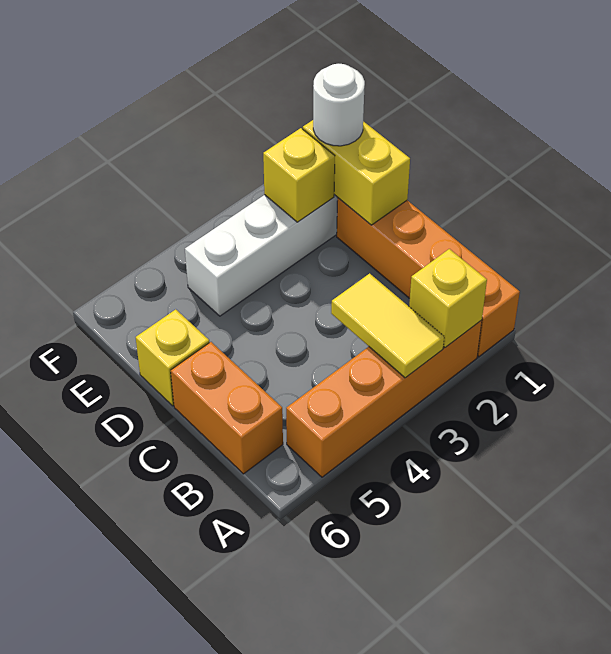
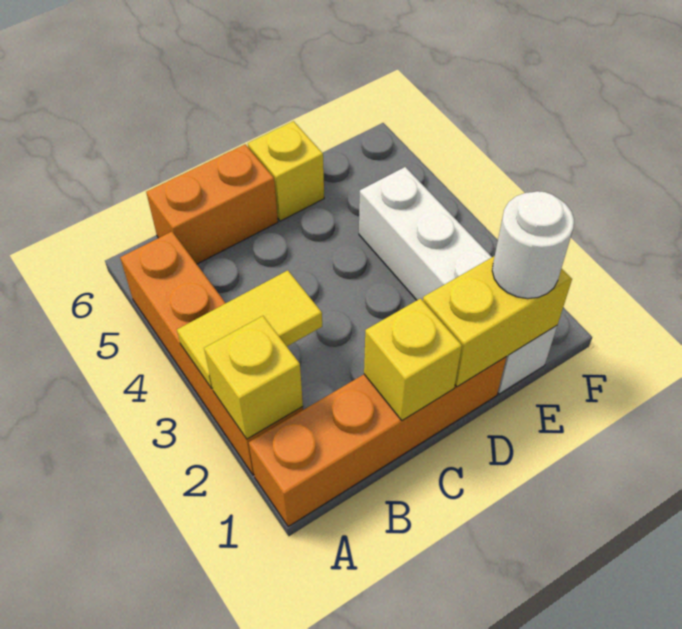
yellow brick E2 level 2 -> yellow brick C1 level 2

